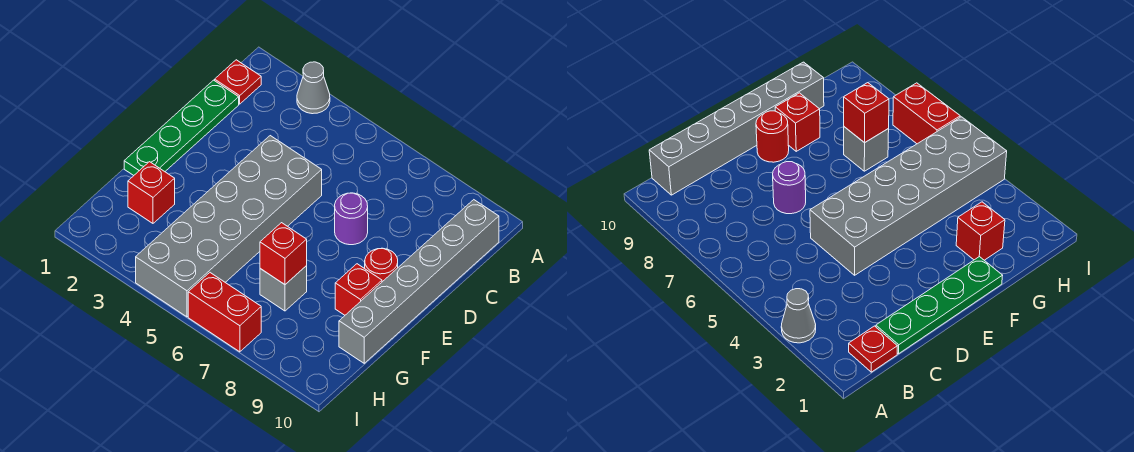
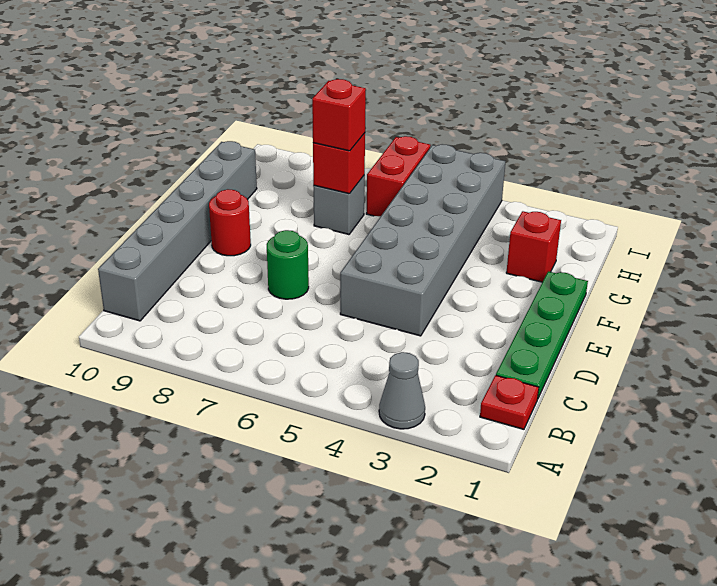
purple round brick D7 level 1 -> green round brick D7 level 1
red brick F9 level 1 -> red brick G7 level 3
red brick I6:I7 level 1 -> red brick H6:I6 level 1

